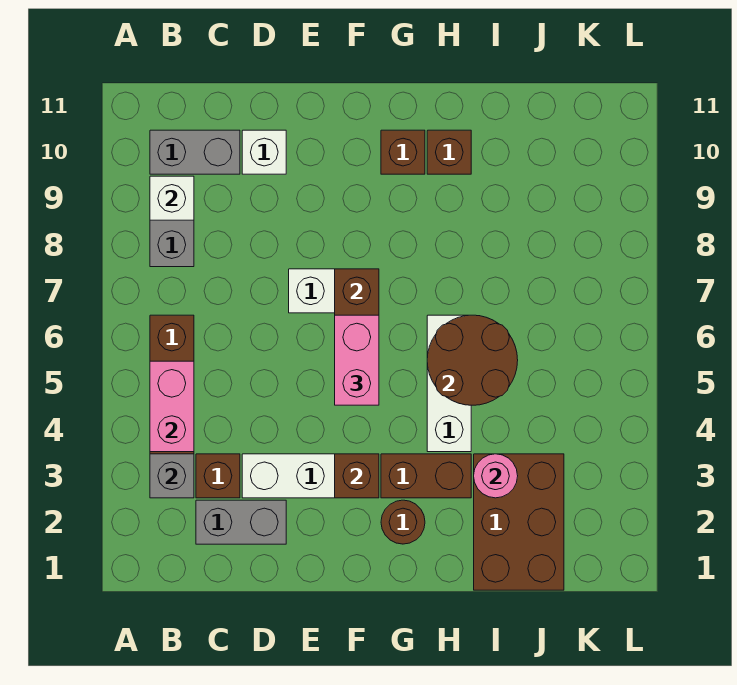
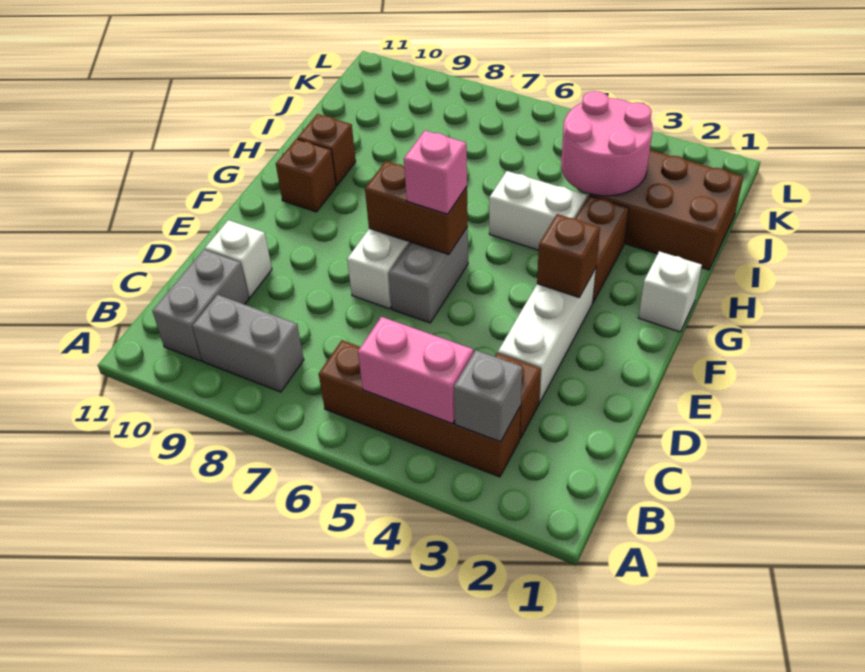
white brick B9 level 2 -> white brick G1 level 1
grey brick C2:D2 level 1 -> grey brick E6:F6 level 1
pink brick F5:F6 level 3 -> pink brick F6 level 3
brown round brick G2 level 1 -> none
white brick H4:H6 level 1 -> white brick H4:H5 level 1
brown round brick H5:I6 level 2 -> none
pink round brick I3 level 2 -> pink round brick I3:J4 level 2

